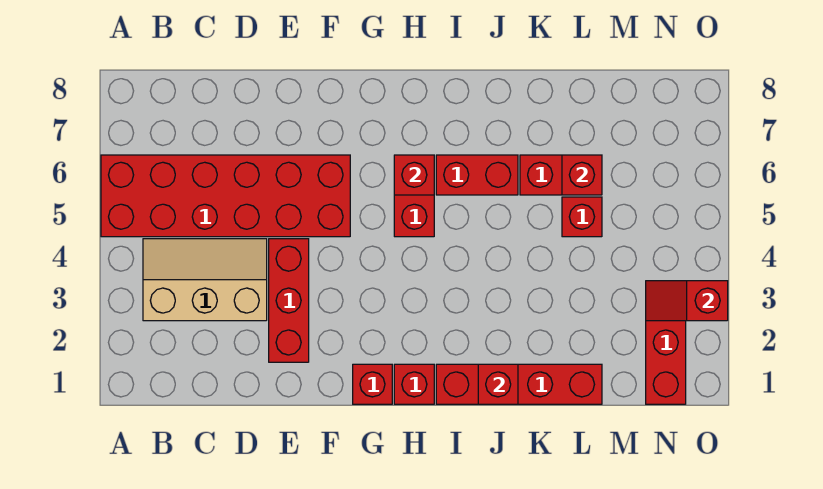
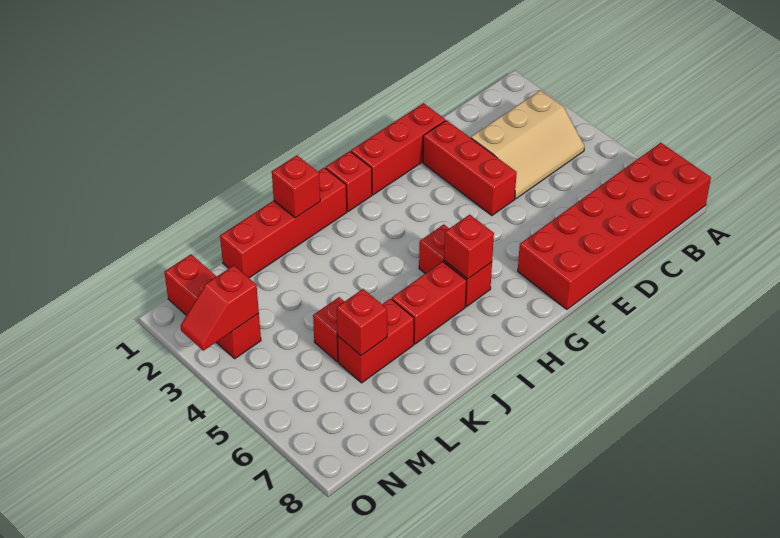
red brick A5:F6 level 1 -> red brick A7:F8 level 1
red brick G1 level 1 -> red brick E1:G1 level 1
red slope N3:O3 level 2 top O -> red slope N3:O3 level 2 top N

